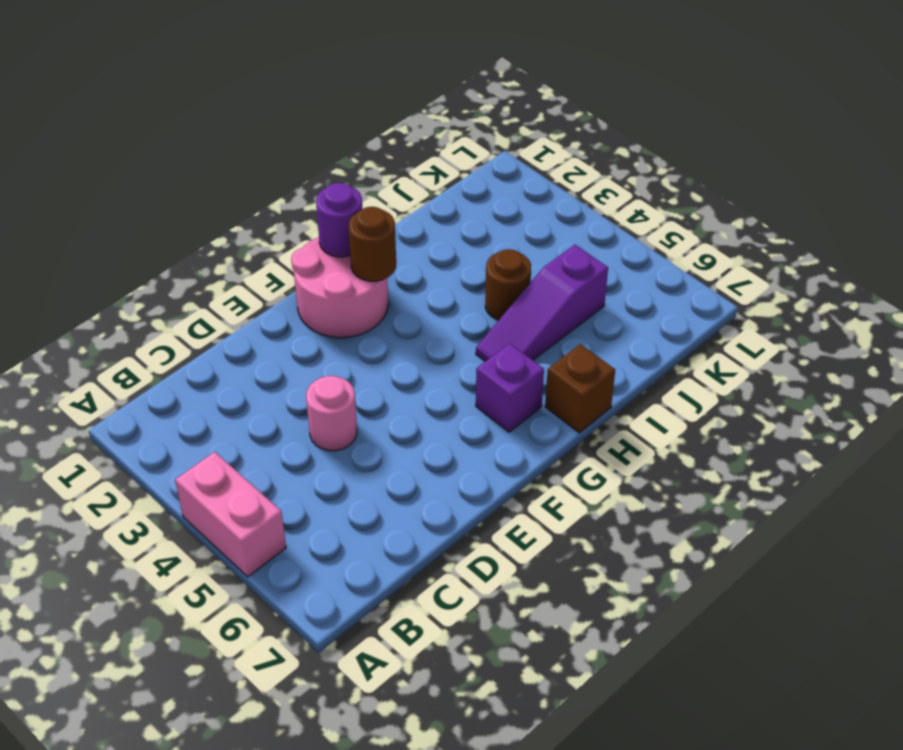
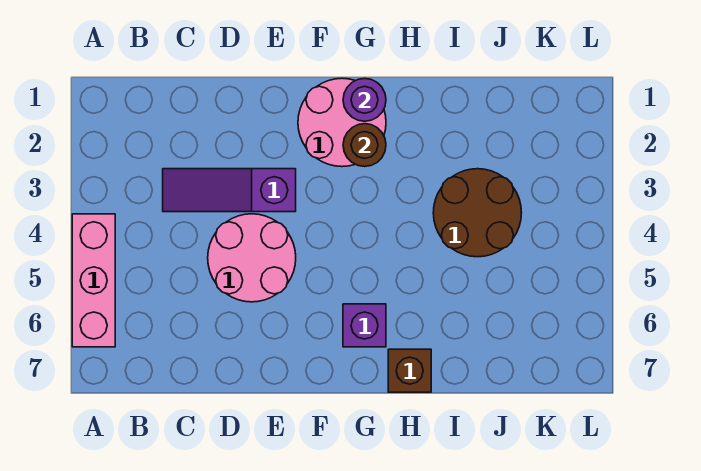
pink brick A4:A5 level 1 -> pink brick A4:A6 level 1
pink round brick D4 level 1 -> pink round brick D4:E5 level 1
purple slope H5:J5 level 1 top J -> purple slope C3:E3 level 1 top E
brown round brick I4 level 1 -> brown round brick I3:J4 level 1

